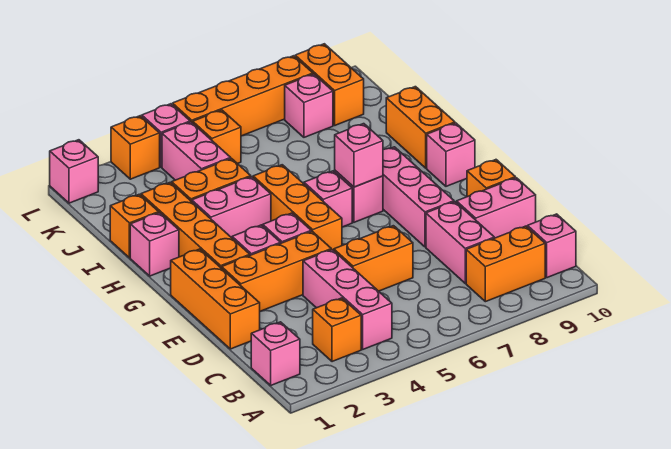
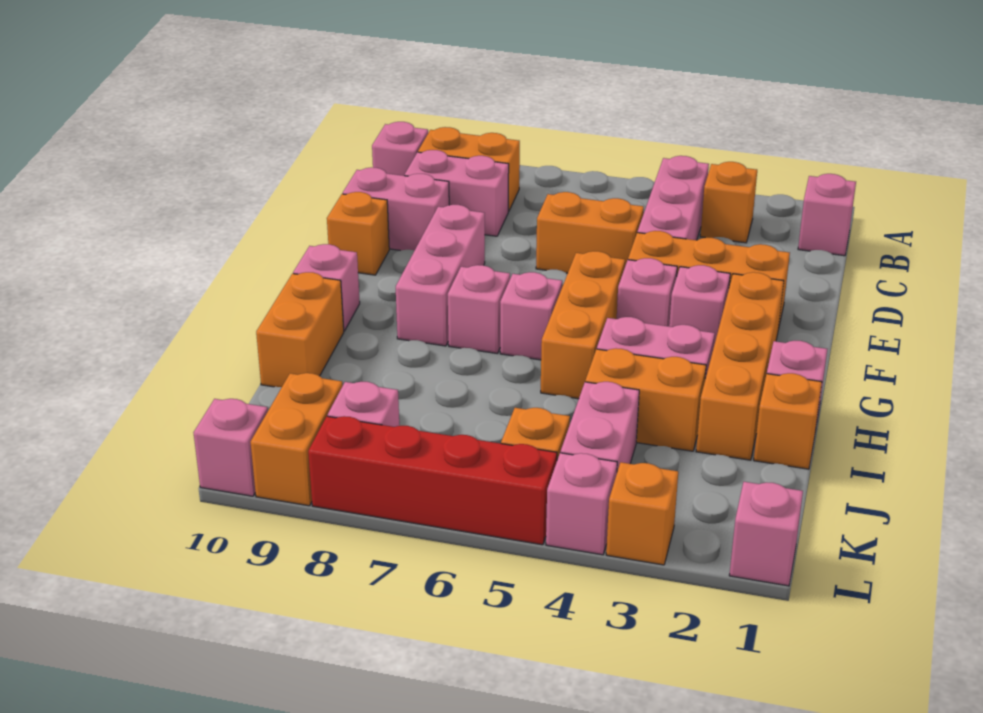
pink brick C8:D8 level 1 -> pink brick C8:C9 level 1
orange brick D1:F1 level 1 -> none
pink brick G7 level 2 -> pink brick L10 level 1
orange brick L5:L8 level 1 -> red brick L5:L8 level 1

